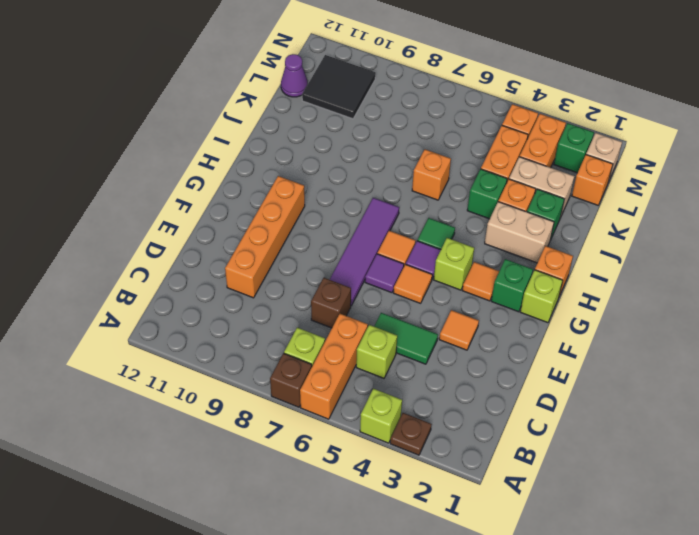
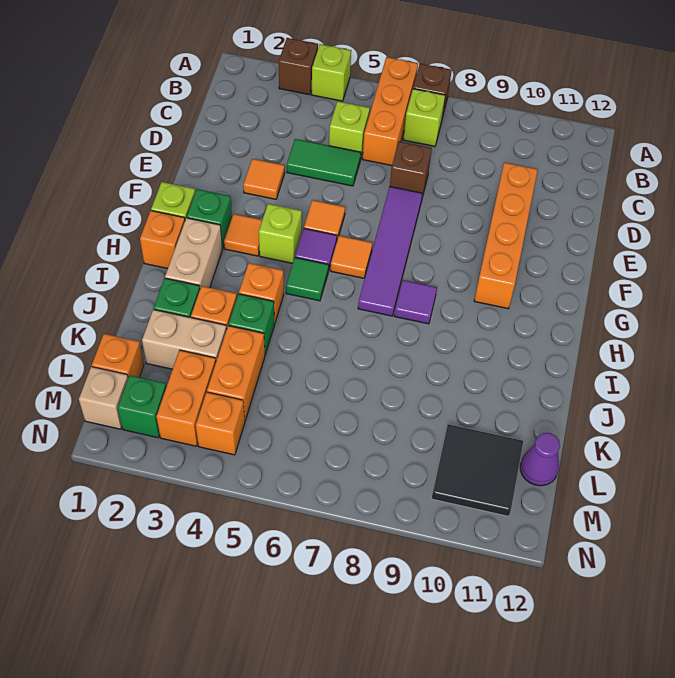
brown plate A3 level 1 -> brown brick A3 level 1
purple tile F6 level 1 -> purple tile H8 level 1
tan brick I2:I3 level 1 -> tan brick H2:I2 level 1
orange brick J6 level 1 -> orange brick I4 level 1

